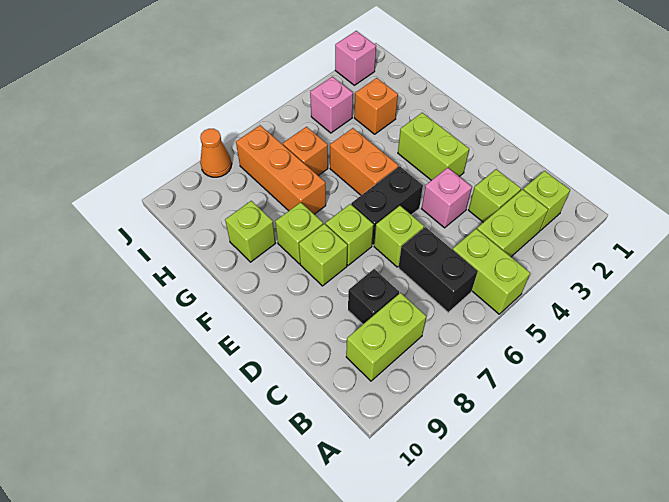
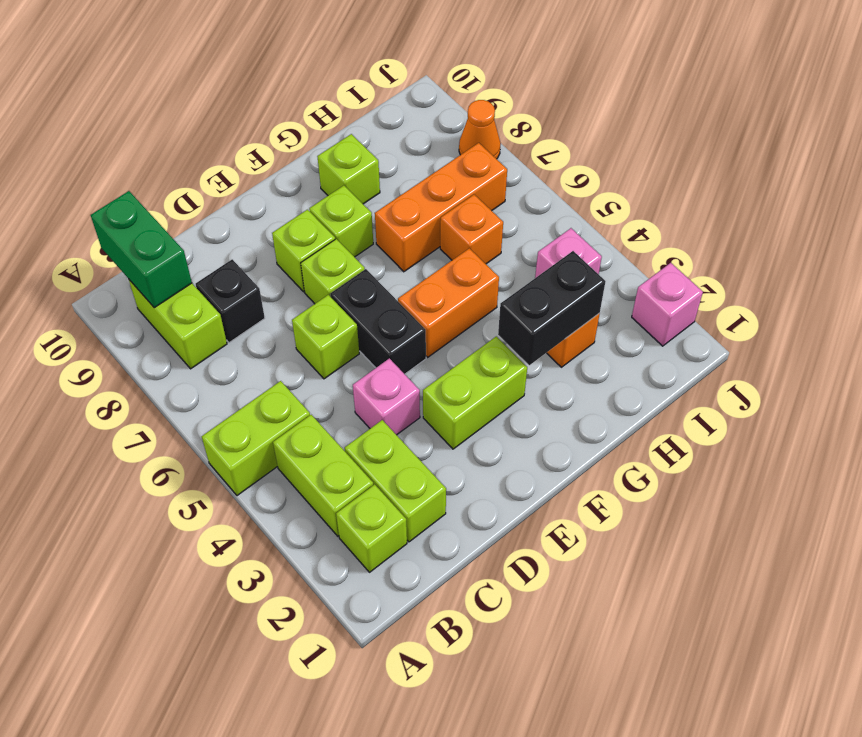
black brick B6:C6 level 1 -> black brick G3:H3 level 2
none -> green brick B9:B10 level 2
lime brick C3 level 1 -> lime brick C2:C3 level 1

